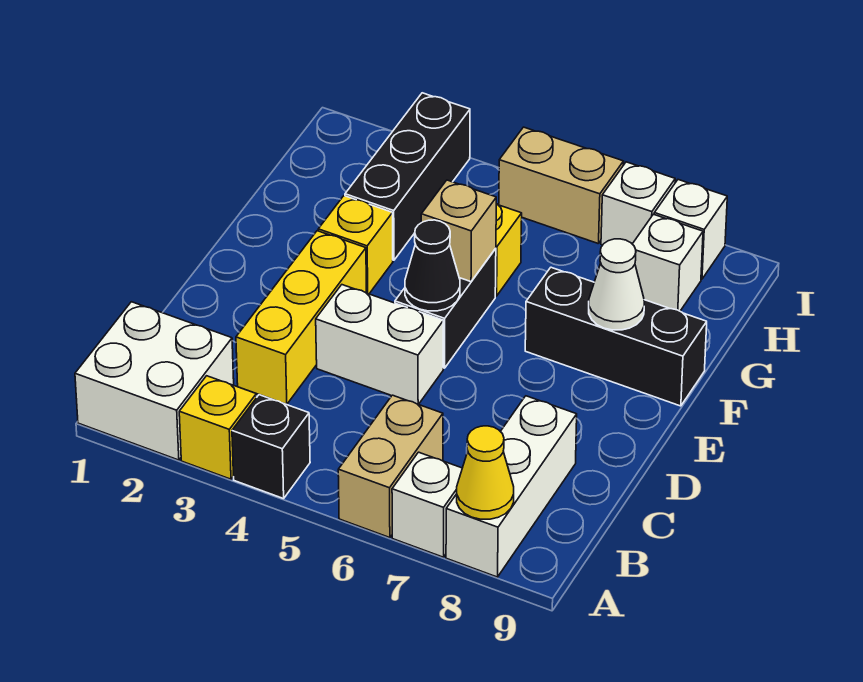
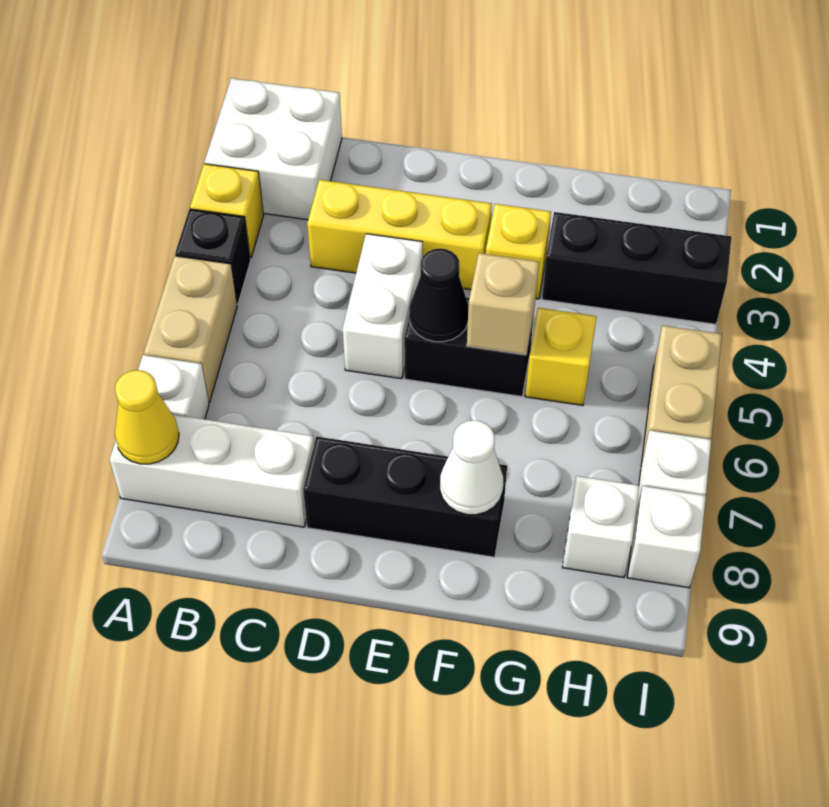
tan brick A6:B6 level 1 -> tan brick A5:A6 level 1
black brick F7:F9 level 1 -> black brick D8:F8 level 1

